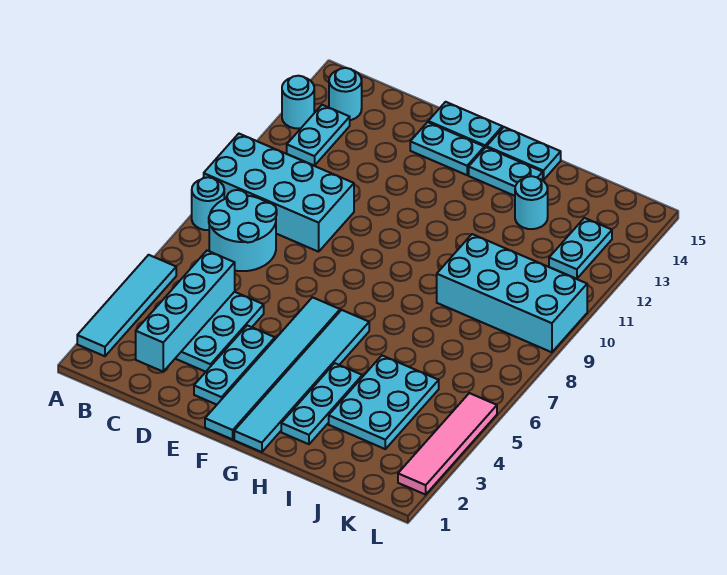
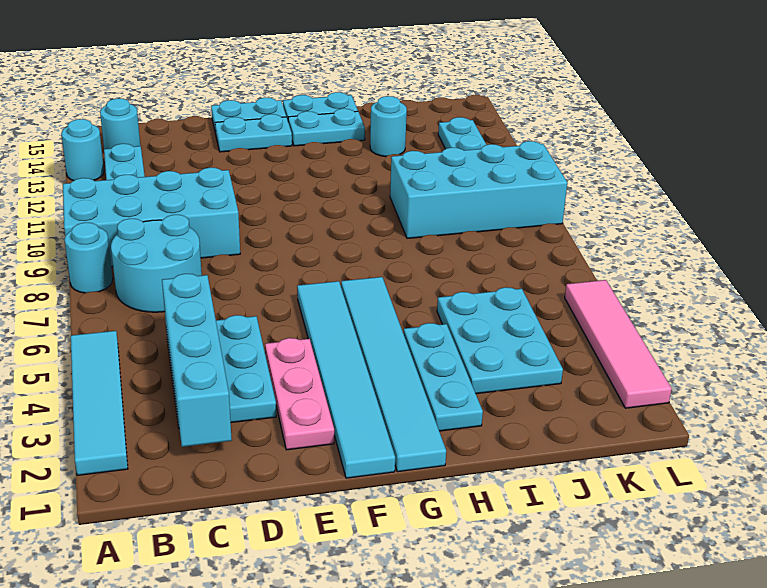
cyan plate E2:E4 level 1 -> pink plate E2:E4 level 1

